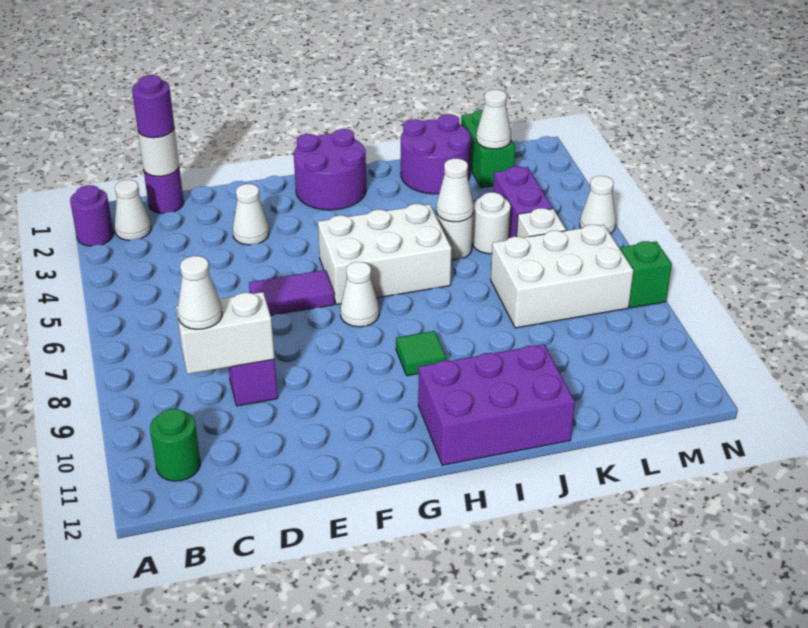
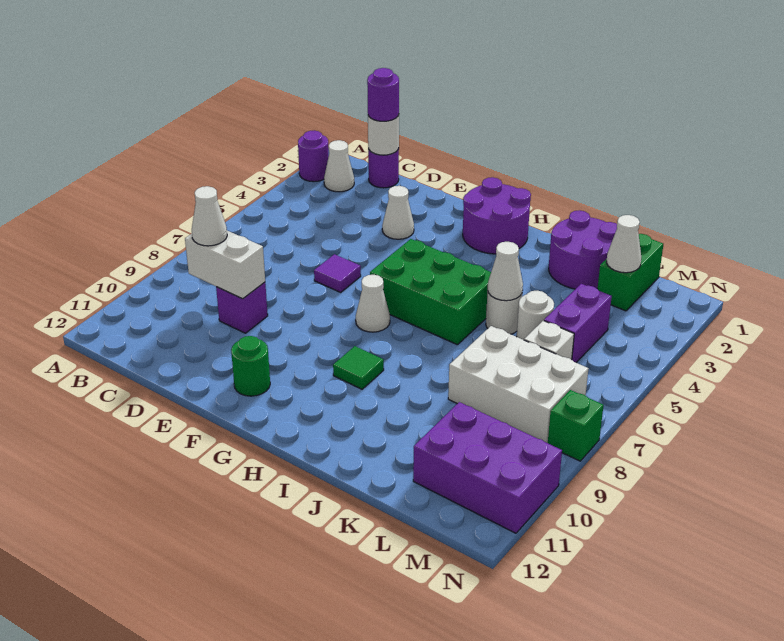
green round brick B11 level 1 -> green round brick F11 level 1
purple tile E6:F6 level 1 -> purple tile E6 level 1
white brick G5:I6 level 1 -> green brick G5:I6 level 1
purple brick H11:J12 level 1 -> purple brick L10:N11 level 1
white cone N5 level 1 -> none

